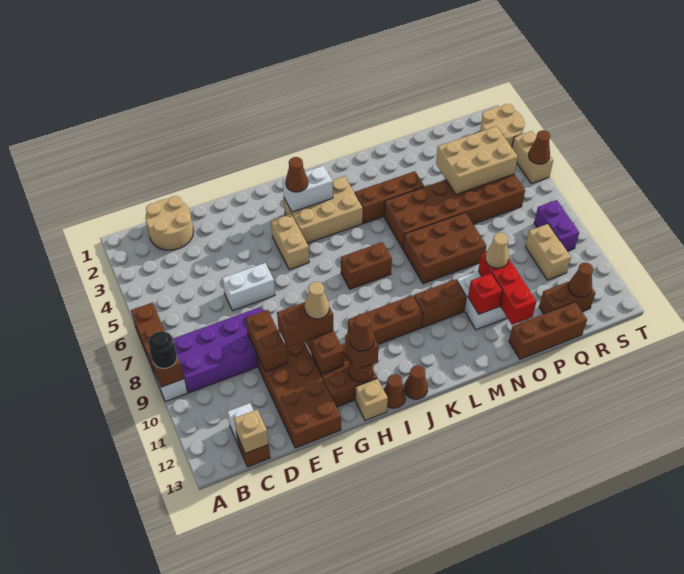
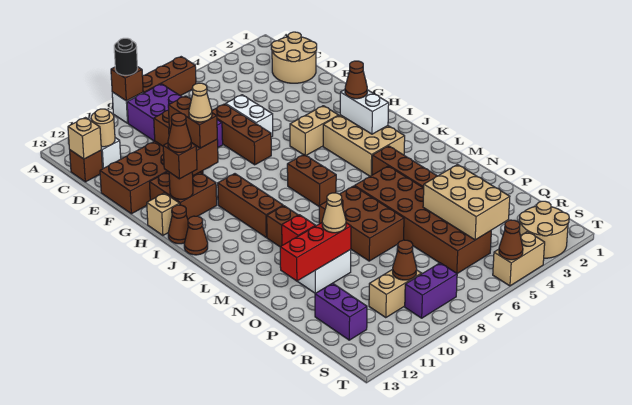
none -> tan round brick C12 level 2
brown brick O13:Q13 level 1 -> brown brick E7:G7 level 1
brown brick Q12:R12 level 1 -> purple brick Q12:R12 level 1
brown cone R12 level 2 -> brown cone R9 level 2

